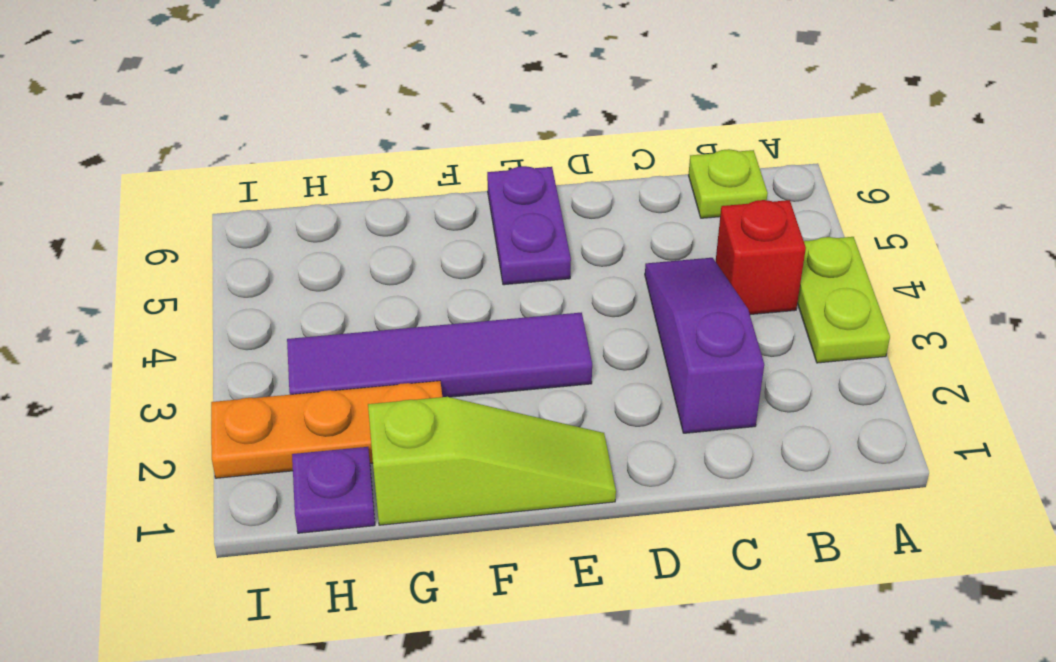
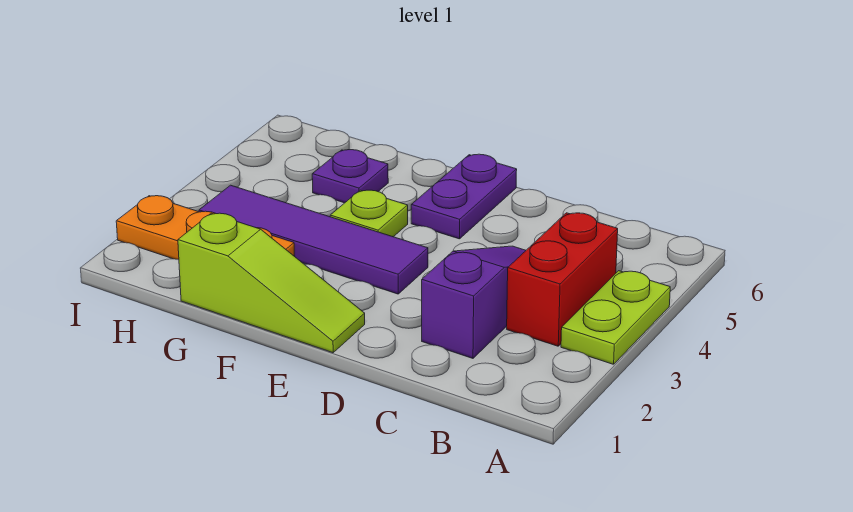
red brick B4 level 1 -> red brick B3:B4 level 1
lime plate B6 level 1 -> lime plate F4 level 1
purple plate H1 level 1 -> purple plate G5 level 1

